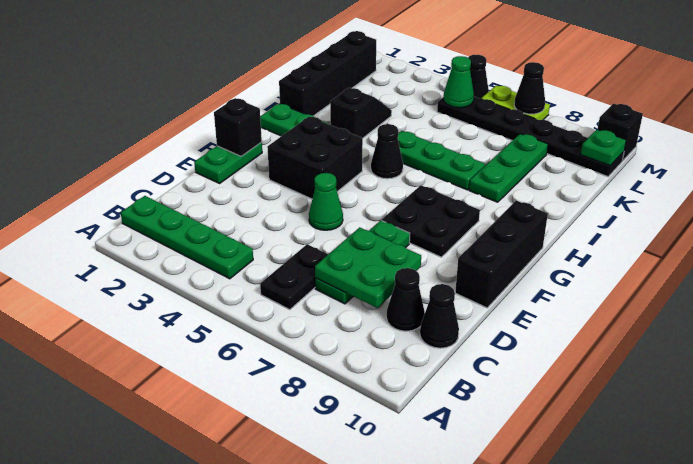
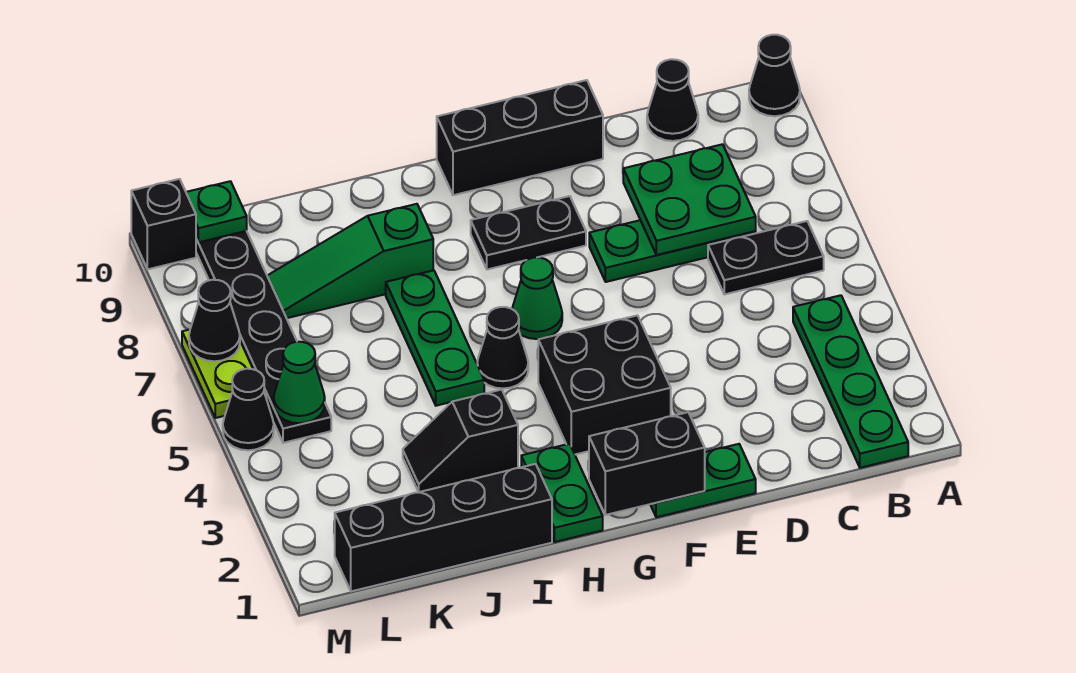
black cone C9 level 1 -> black cone A10 level 1
green cone E5 level 1 -> green cone G6 level 1
black brick F1 level 2 -> black brick F1:G1 level 2
black plate F7:G8 level 1 -> black plate F8:G8 level 1
green plate I8:K8 level 1 -> green slope I8:K8 level 1 top I

